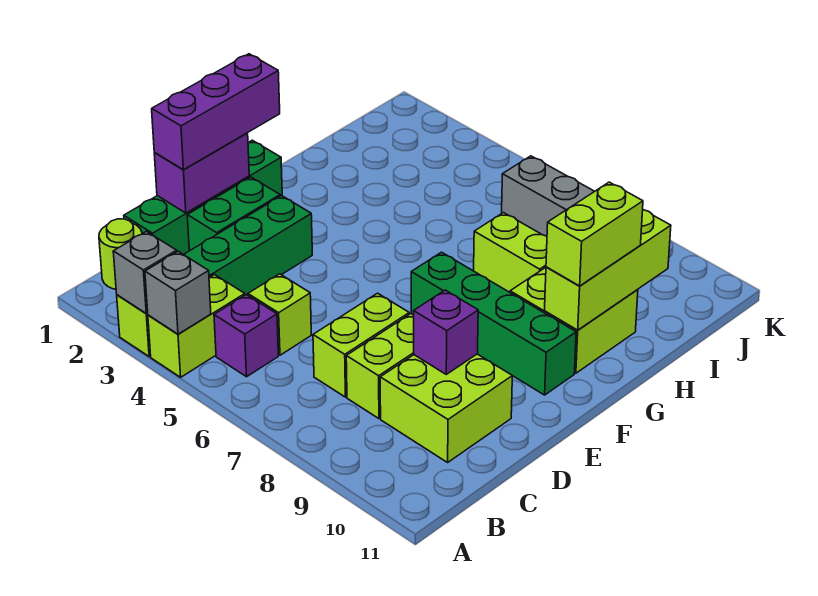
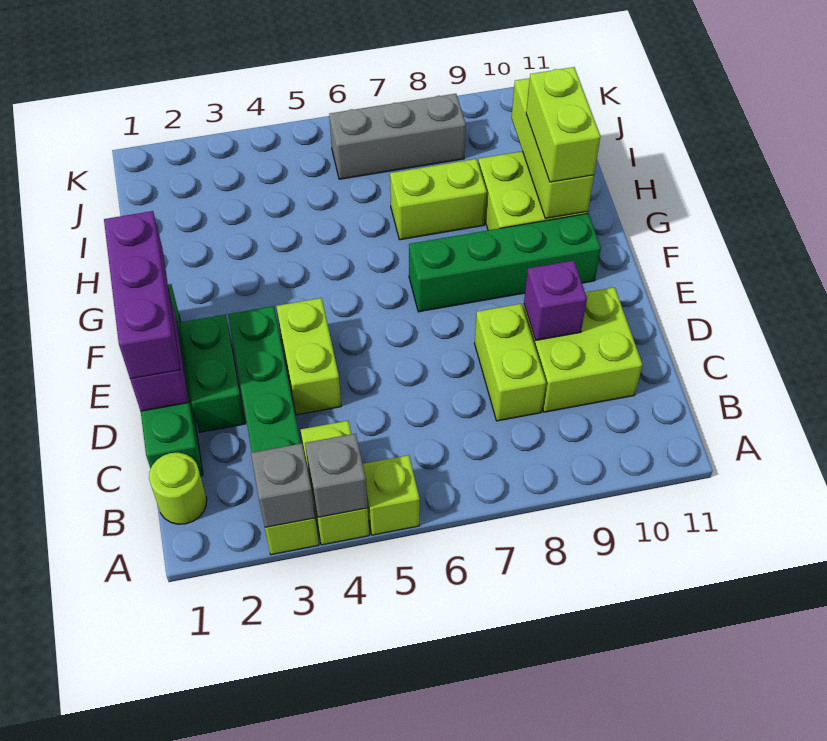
purple brick B5 level 1 -> none
lime brick C5 level 1 -> lime brick A5 level 1
lime brick C7:D7 level 1 -> lime brick D4:E4 level 1

